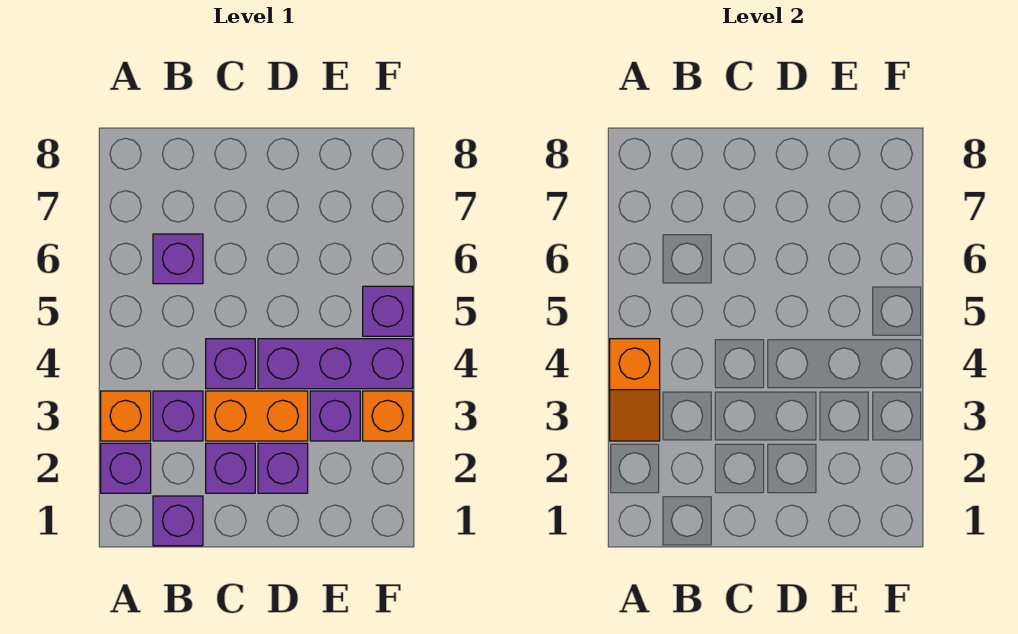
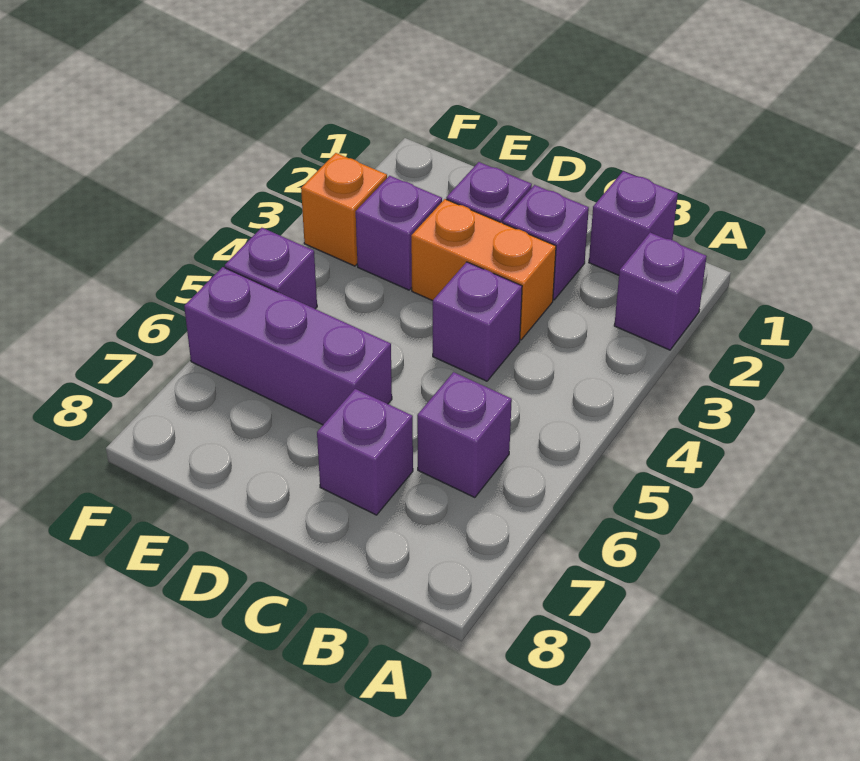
orange brick A3 level 1 -> none
orange slope A3:A4 level 2 top 4 -> none
purple brick B3 level 1 -> purple brick C7 level 1
purple brick D4:F4 level 1 -> purple brick D6:F6 level 1

